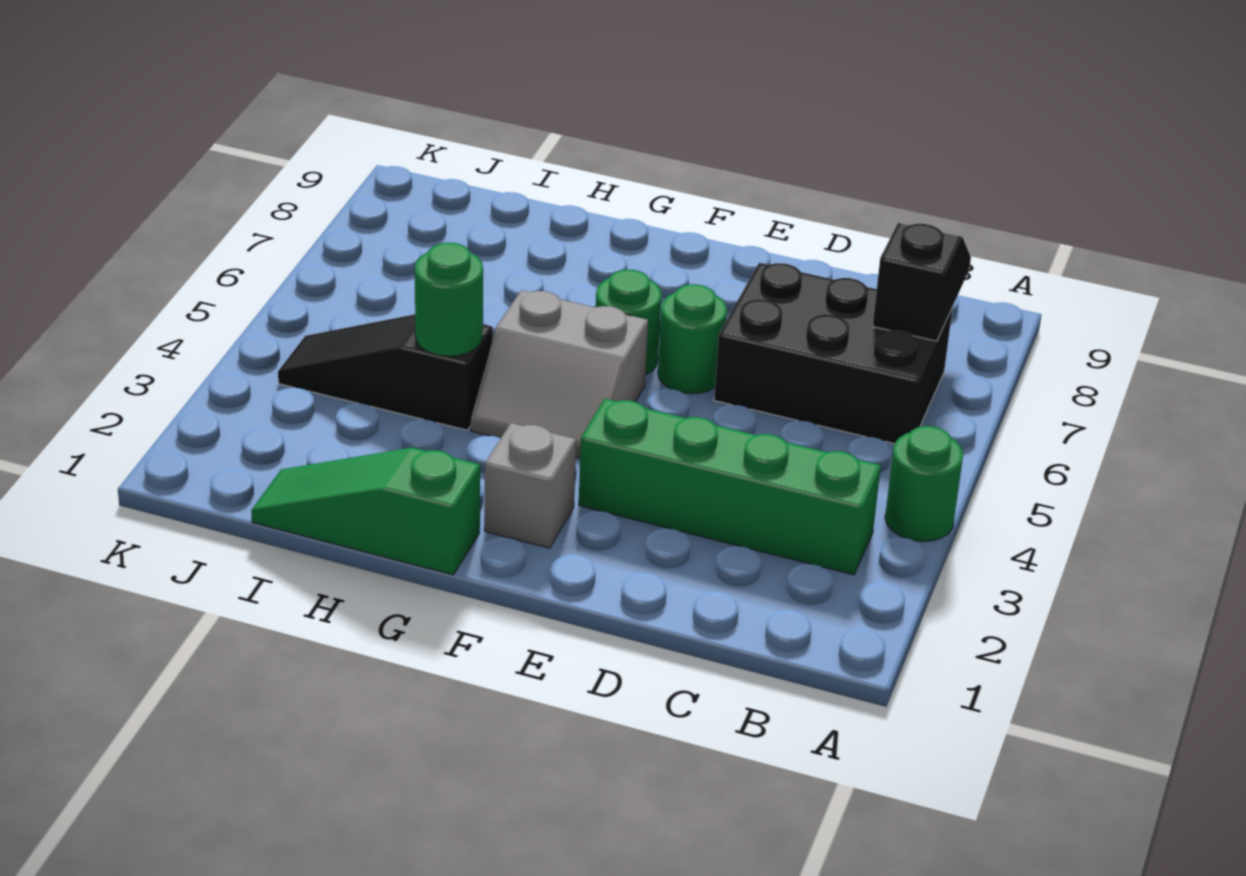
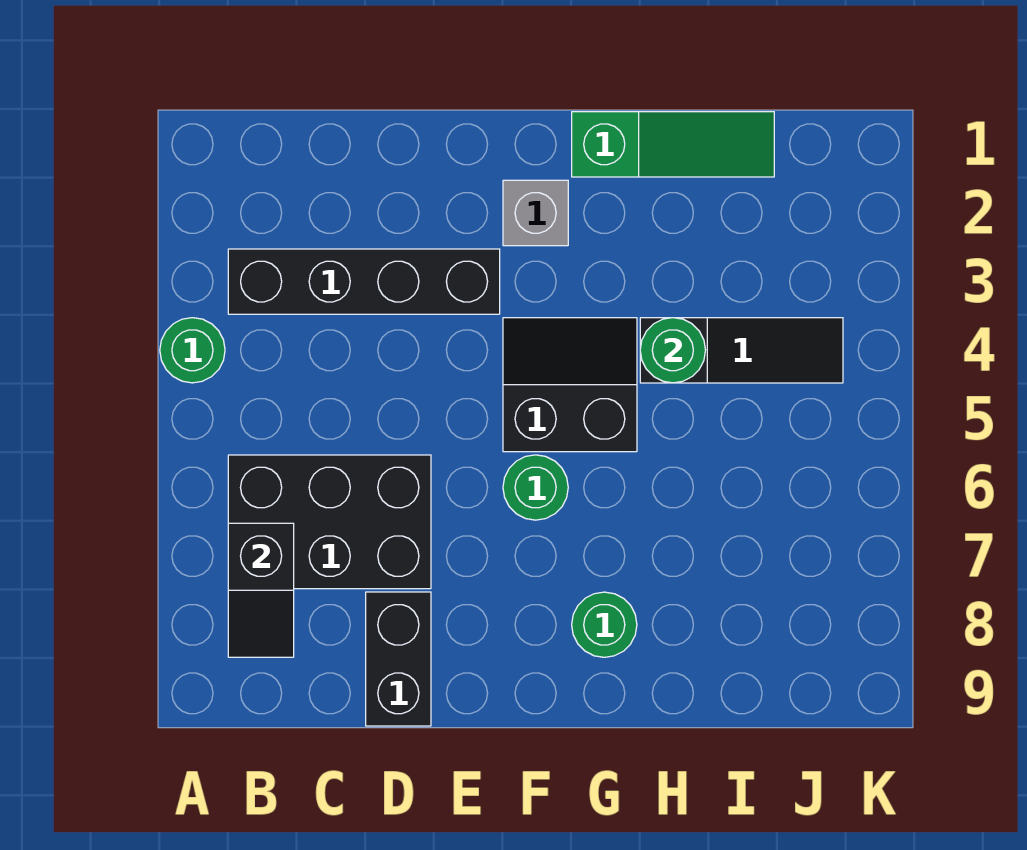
green brick B3:E3 level 1 -> black brick B3:E3 level 1
none -> black brick D8:D9 level 1
green round brick E6 level 1 -> green round brick G8 level 1
grey slope F4:G5 level 1 top 5 -> black slope F4:G5 level 1 top 5

